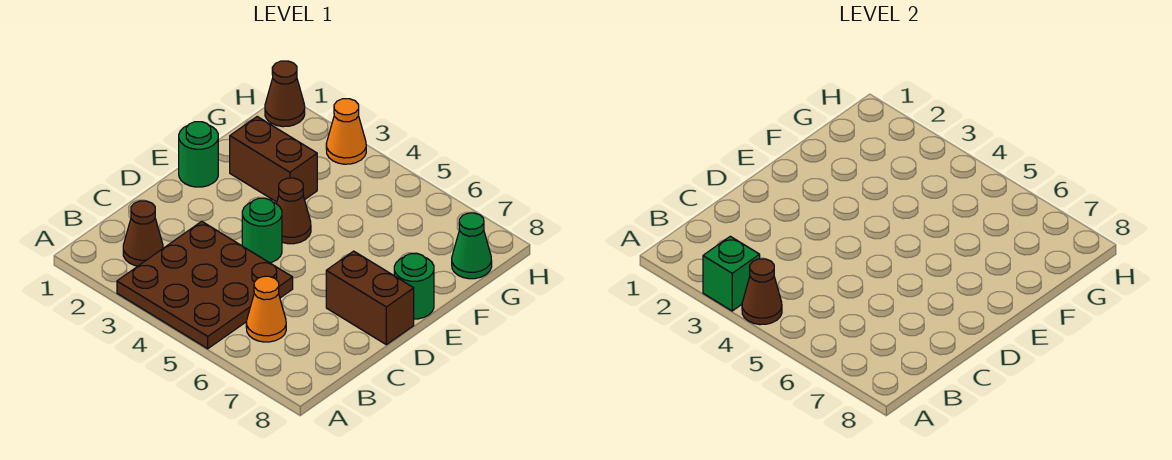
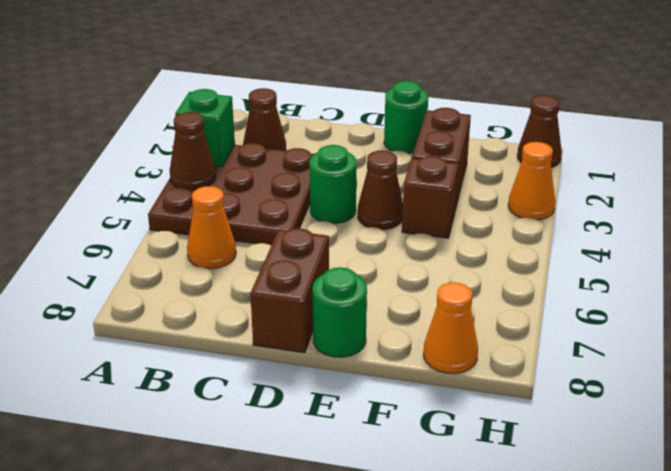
none -> brown brick F4 level 1
green cone G8 level 1 -> orange cone G8 level 1

